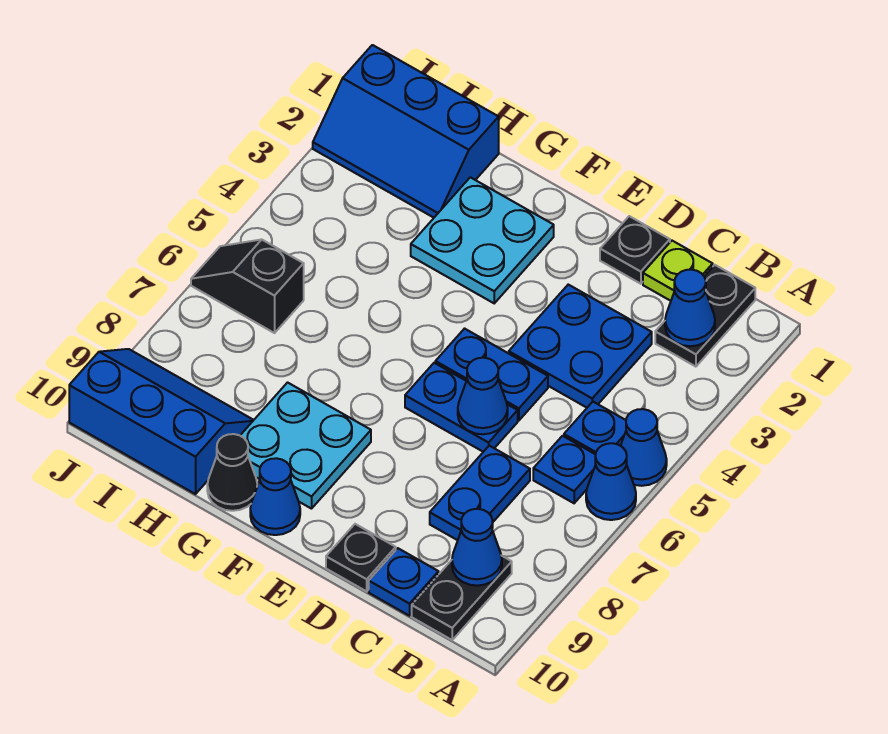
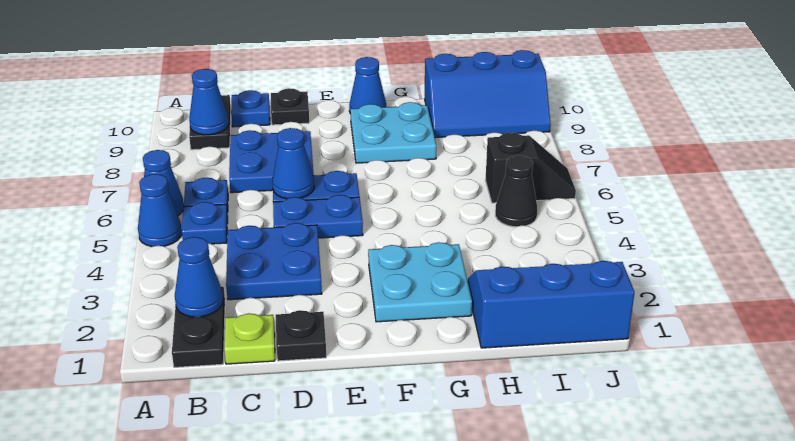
blue plate C7:C8 level 1 -> blue plate C7:D8 level 1
black cone G10 level 1 -> black cone I5 level 1

